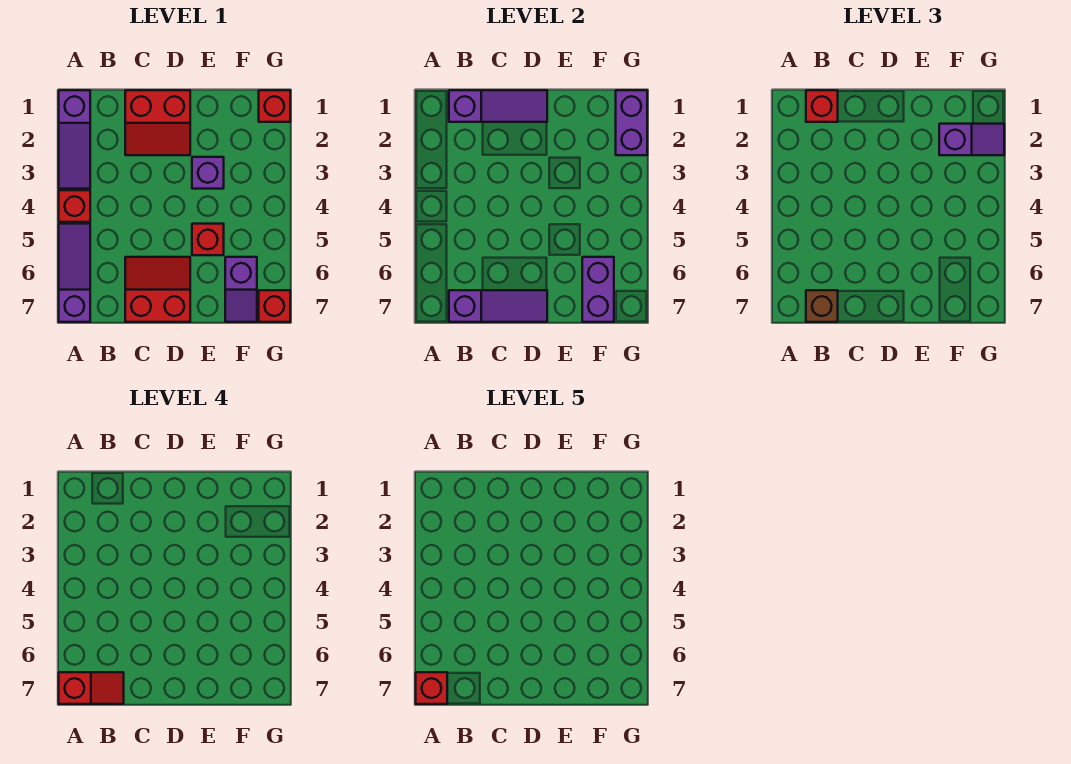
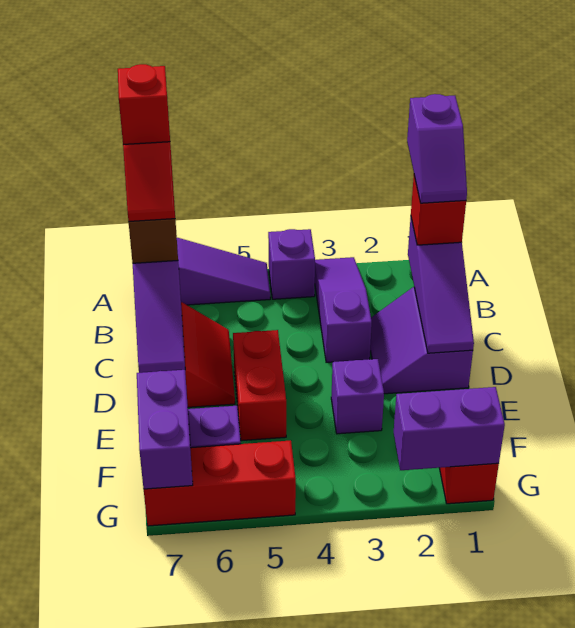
purple slope A1:A3 level 1 top 1 -> purple slope A3:C3 level 1 top C
red brick A4 level 1 -> purple brick A4 level 1
red slope C1:D2 level 1 top 1 -> purple slope C1:D2 level 1 top 1
red brick E5 level 1 -> red brick D5:E5 level 1
purple slope F2:G2 level 3 top F -> purple slope A1:B1 level 4 top A
purple brick F6:F7 level 2 -> purple brick F7:G7 level 2
red brick G7 level 1 -> red brick G5:G7 level 1

